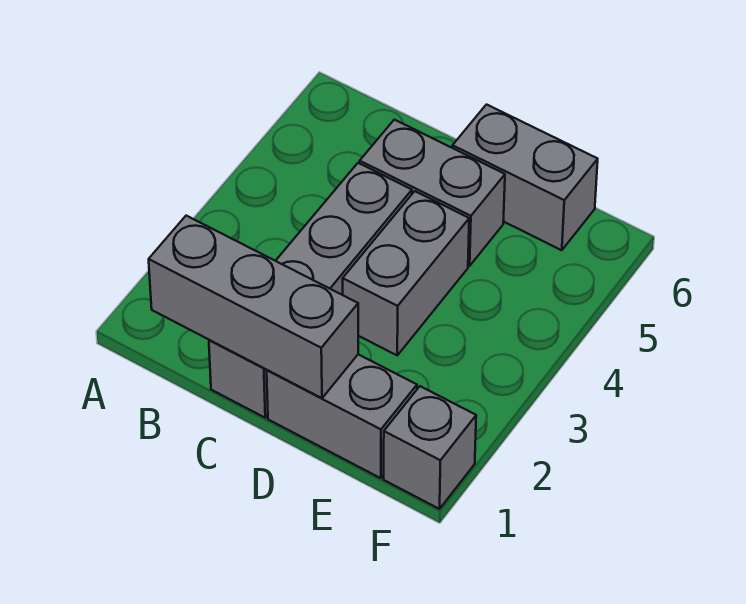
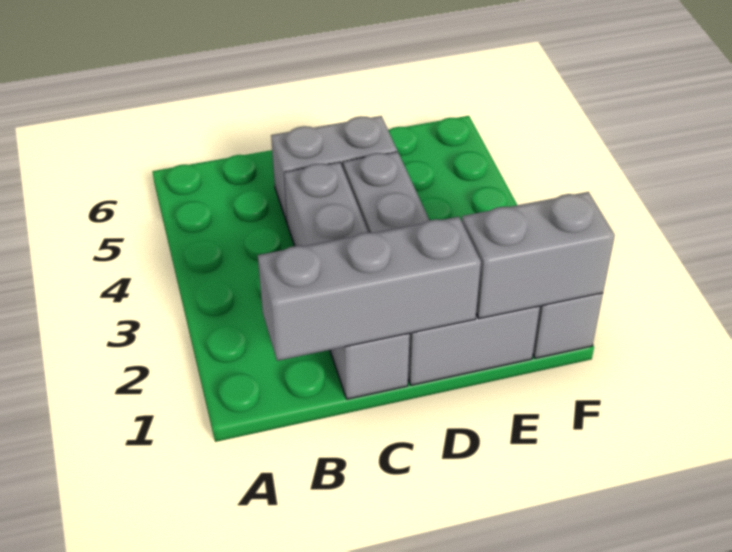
grey brick D6:E6 level 1 -> grey brick E1:F1 level 2

